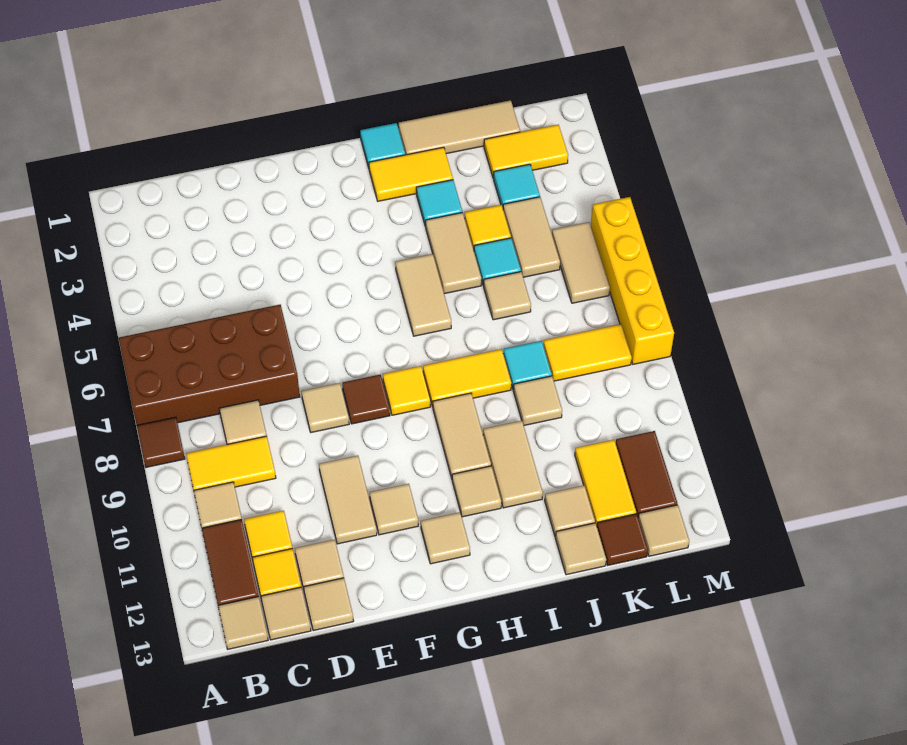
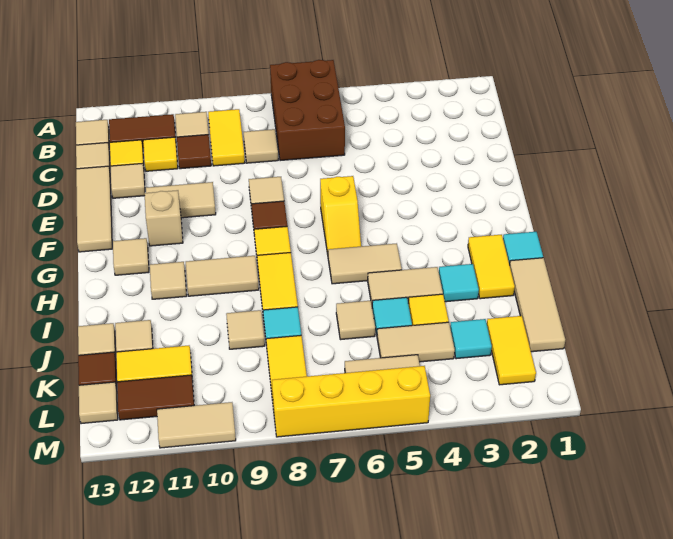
brown brick A6:D7 level 1 -> brown brick A6:C7 level 1
brown tile A8 level 1 -> brown tile C10 level 1
tan tile D13 level 1 -> tan tile D13:F13 level 1
none -> yellow slope F6:G6 level 1 top F
tan tile F11 level 1 -> tan brick F11 level 1
tan tile I10:I11 level 1 -> tan tile M10:M11 level 1

